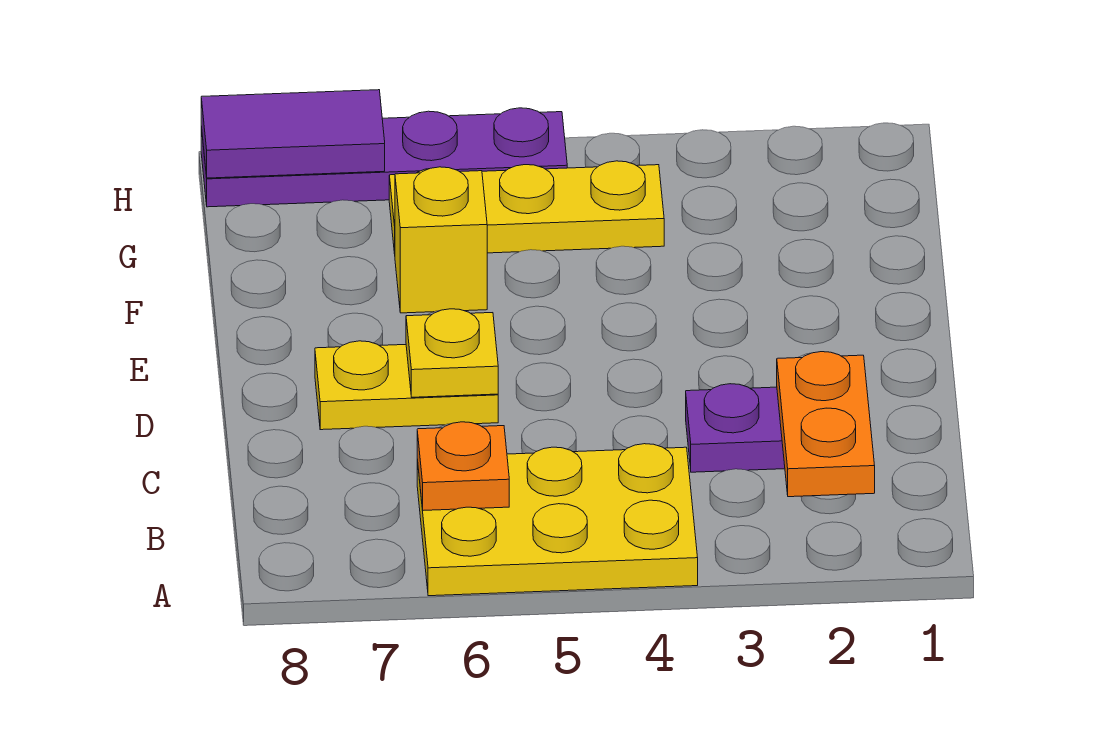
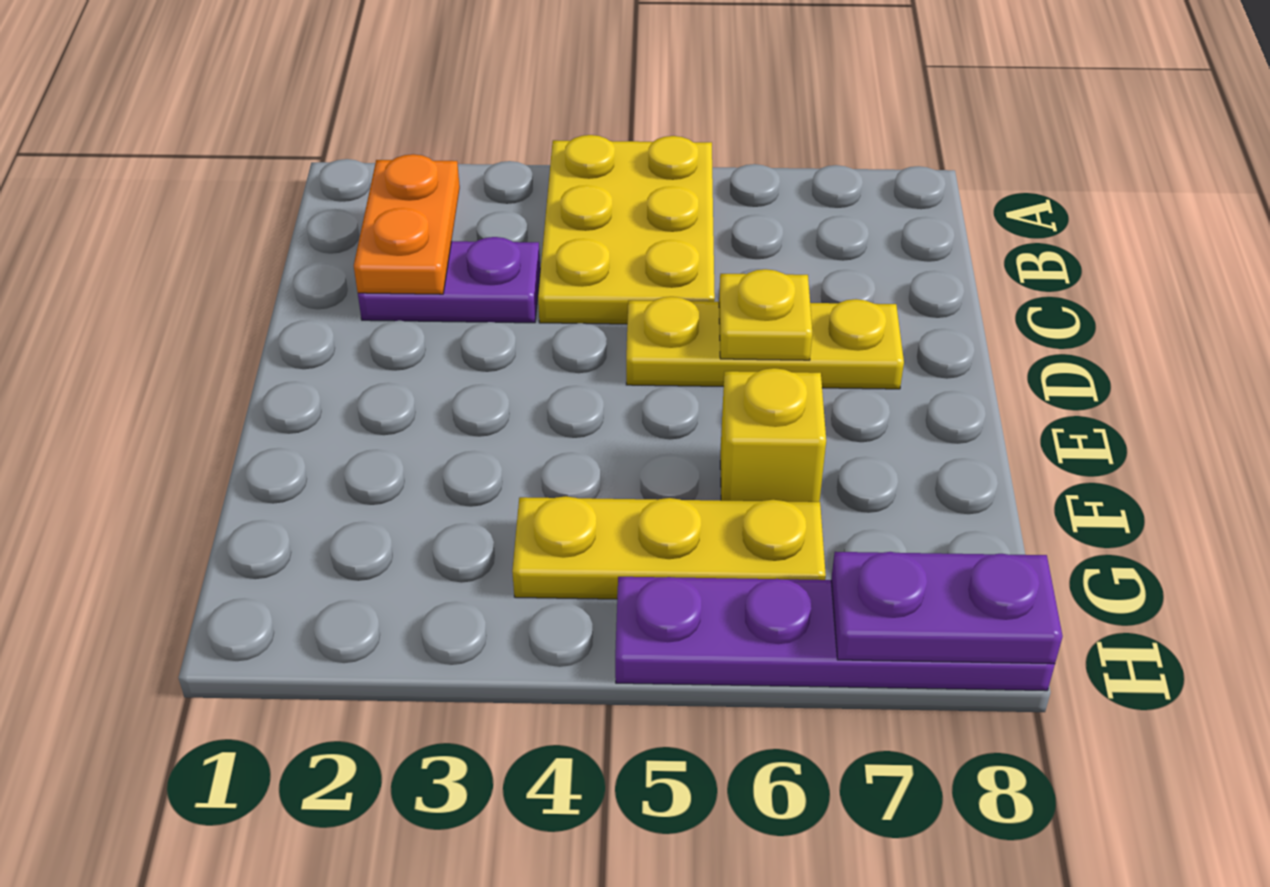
yellow plate A4:B6 level 1 -> yellow plate A4:C5 level 1
orange plate B6 level 2 -> none
yellow plate D6:D7 level 1 -> yellow plate D5:D7 level 1
purple tile H7:H8 level 2 -> purple plate H7:H8 level 2

